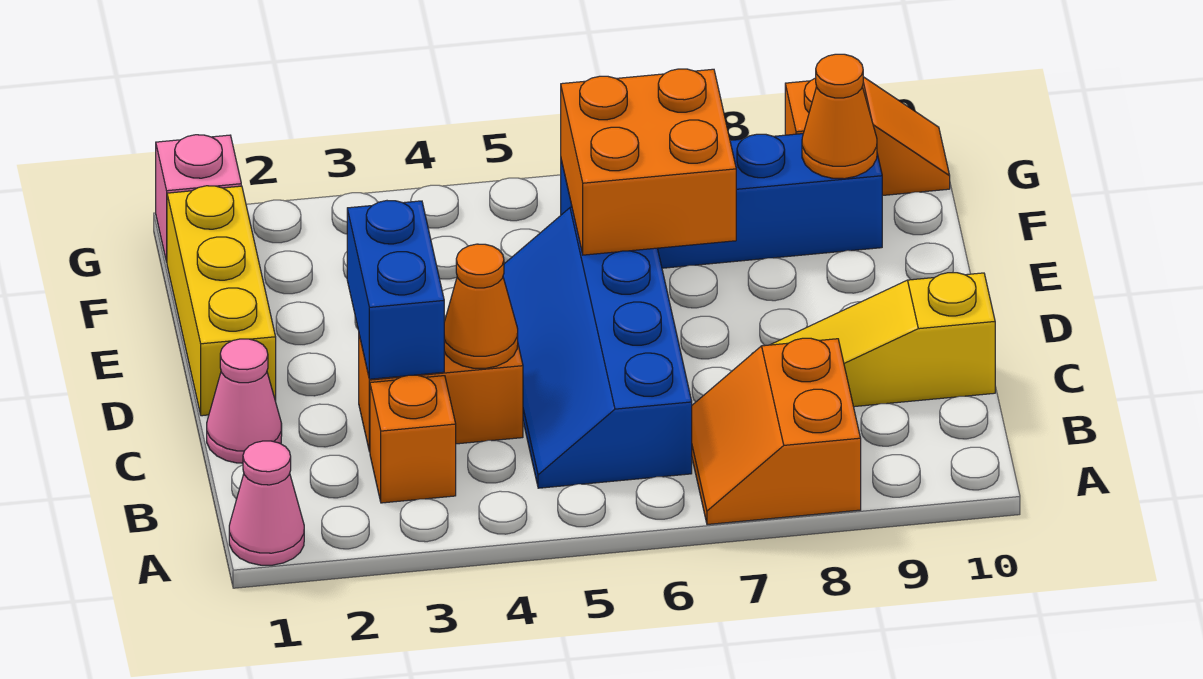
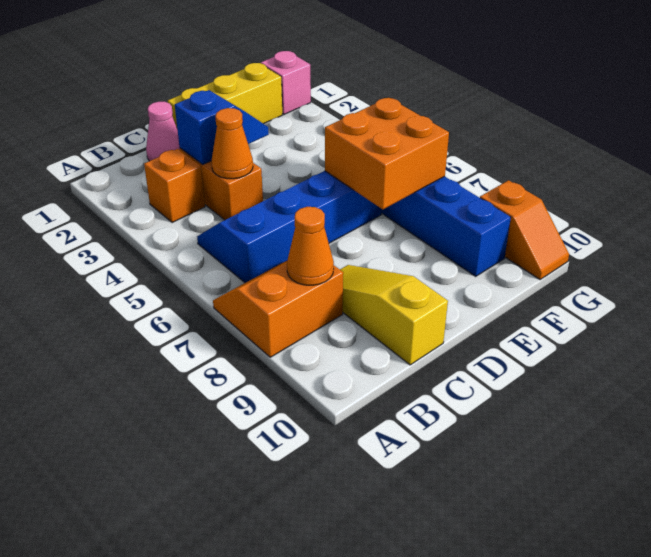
pink cone A1 level 1 -> none
blue brick C3:D3 level 2 -> blue slope C3:D3 level 2 top C
orange cone F9 level 2 -> orange cone B8 level 2

